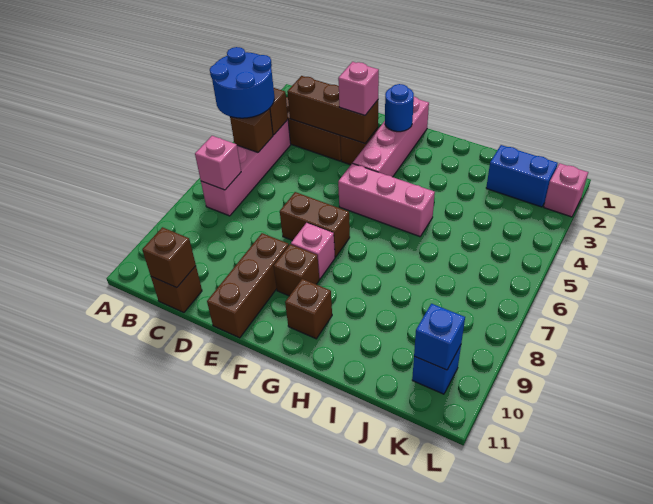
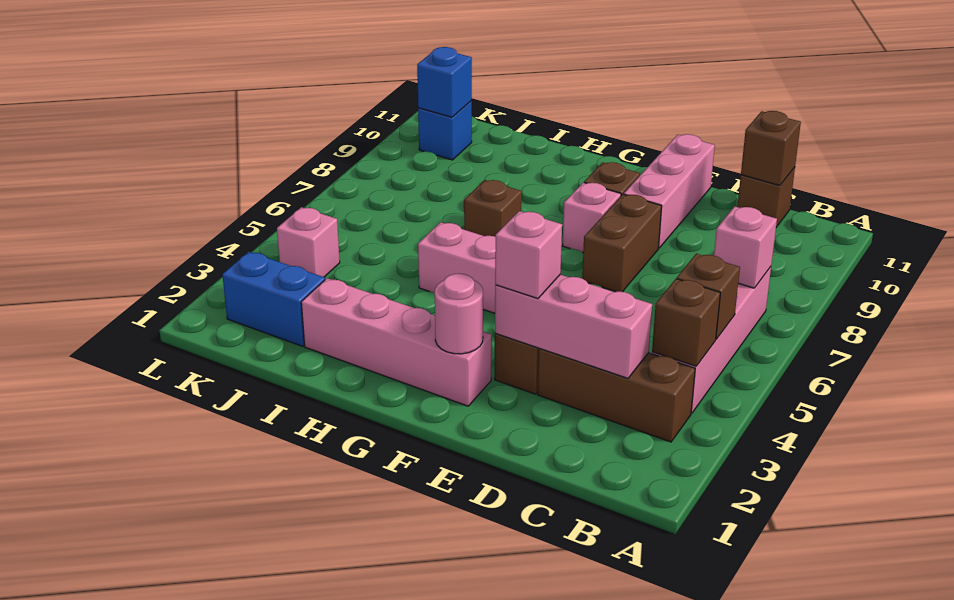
blue round brick A4:B5 level 3 -> none
brown brick C3:E3 level 2 -> pink brick C3:E3 level 2
brown brick E7:F7 level 1 -> brown brick E7:E8 level 1
brown brick E9:E11 level 1 -> pink brick E9:E11 level 1
pink brick F1:F4 level 1 -> pink brick F2:I2 level 1
blue round brick F2 level 2 -> pink round brick F2 level 2
brown brick G10 level 1 -> brown brick H7 level 1
pink brick L2 level 1 -> pink brick K4 level 1

